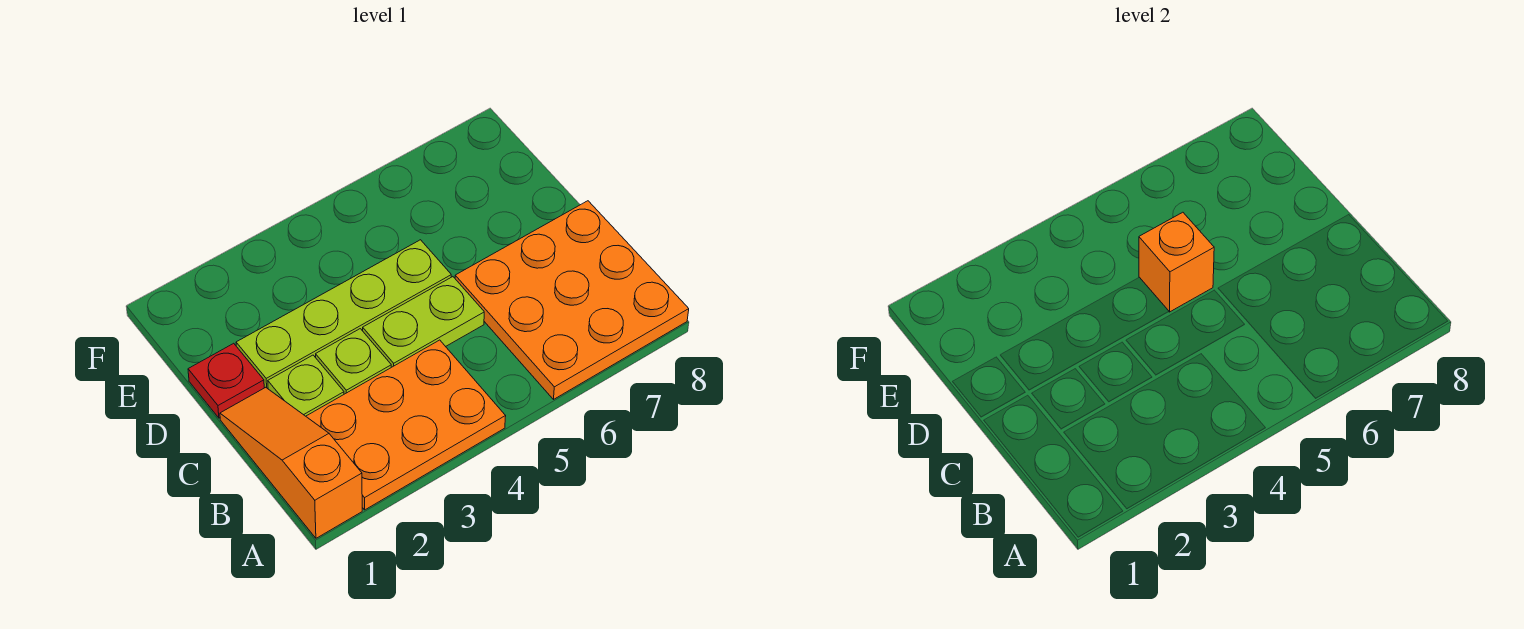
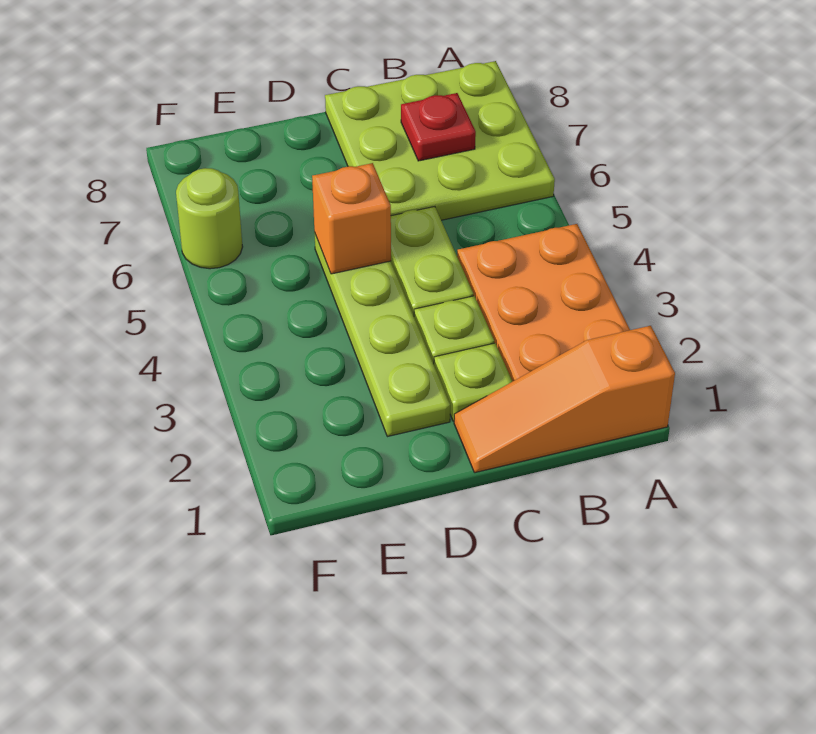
orange plate A6:C8 level 1 -> lime plate A6:C8 level 1
red plate D1 level 1 -> red plate B7 level 2
none -> lime round brick F6 level 1

